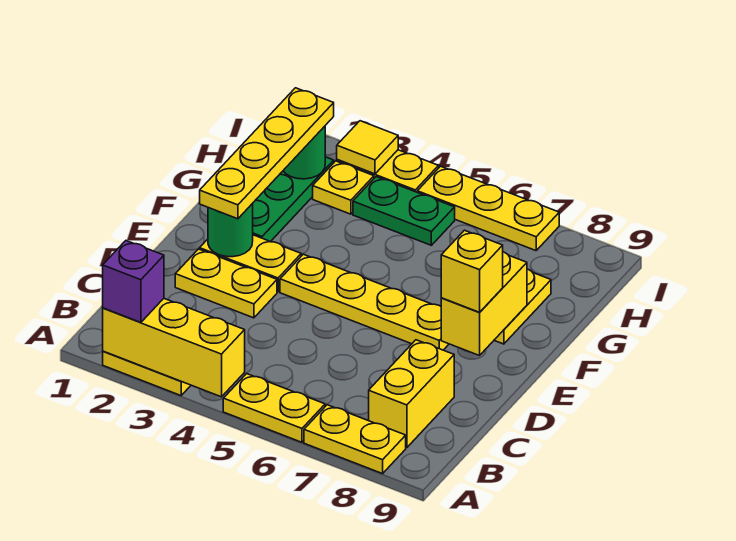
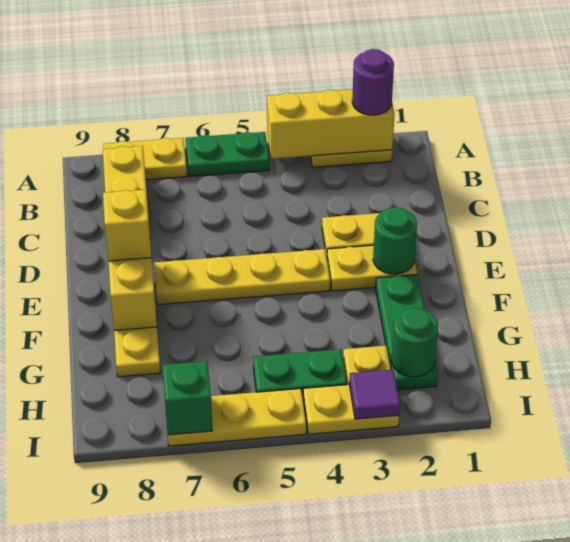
purple brick A2 level 3 -> purple round brick A2 level 3
yellow plate A5:A6 level 1 -> green plate A5:A6 level 1
yellow plate E2:H2 level 3 -> none
yellow tile I3 level 2 -> purple tile I3 level 2
none -> green brick I7 level 2

